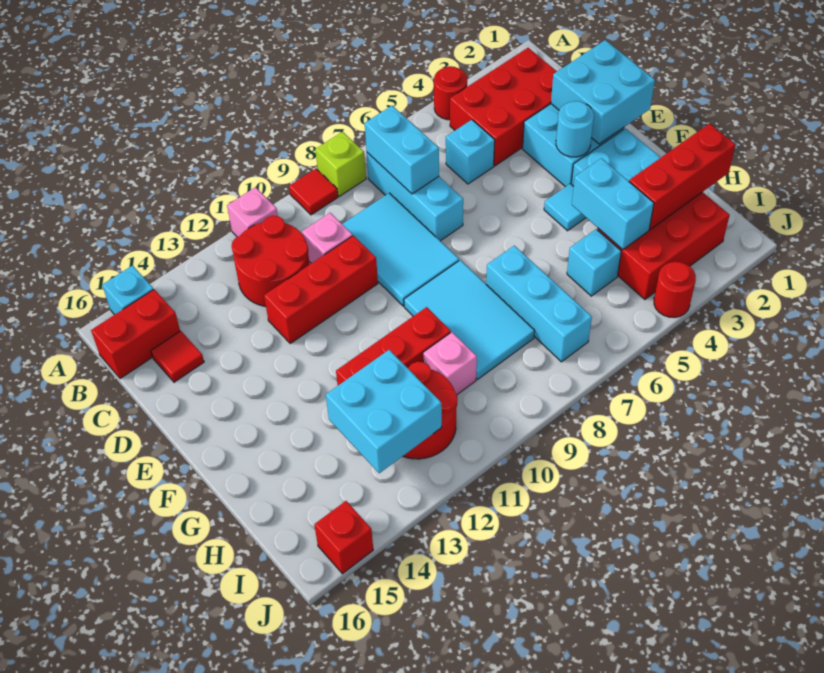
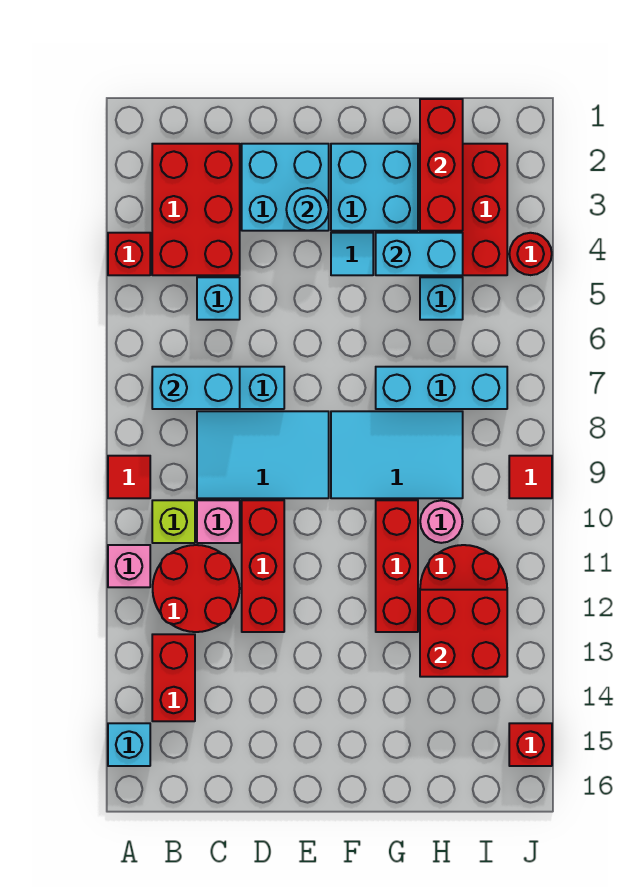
red round brick A4 level 1 -> red brick A4 level 1
lime brick A8 level 1 -> lime brick B10 level 1
red brick B15:B16 level 1 -> red brick B13:B14 level 1
red tile C15 level 1 -> red tile J9 level 1
cyan brick D1:E2 level 2 -> none
pink brick H10 level 1 -> pink round brick H10 level 1
cyan brick H12:I13 level 2 -> red brick H12:I13 level 2

